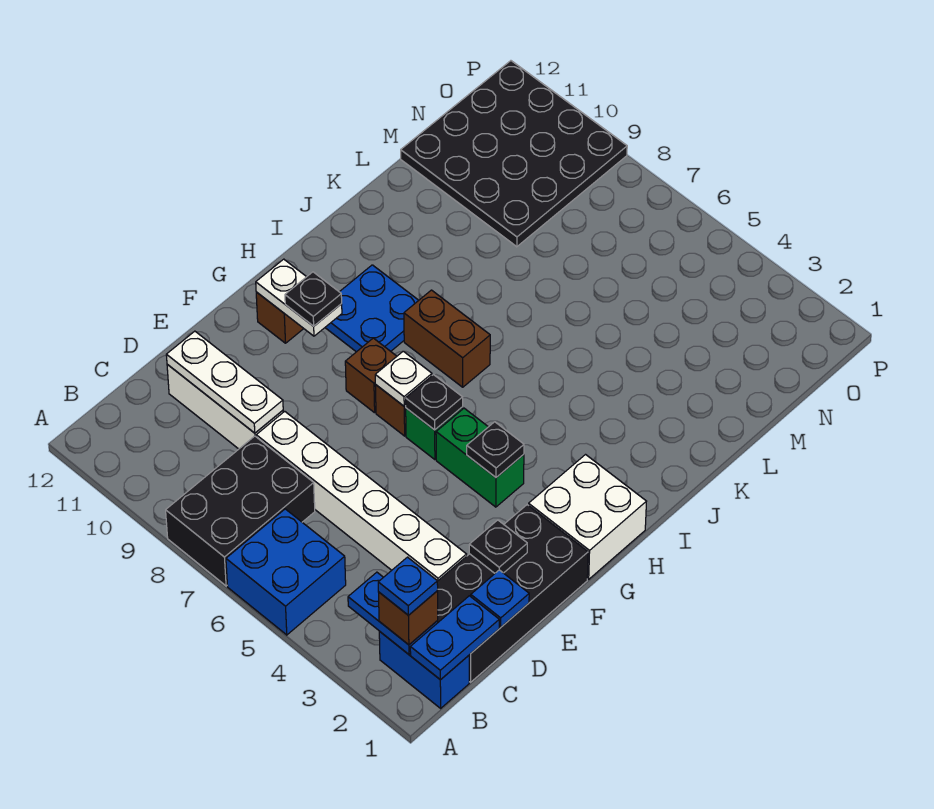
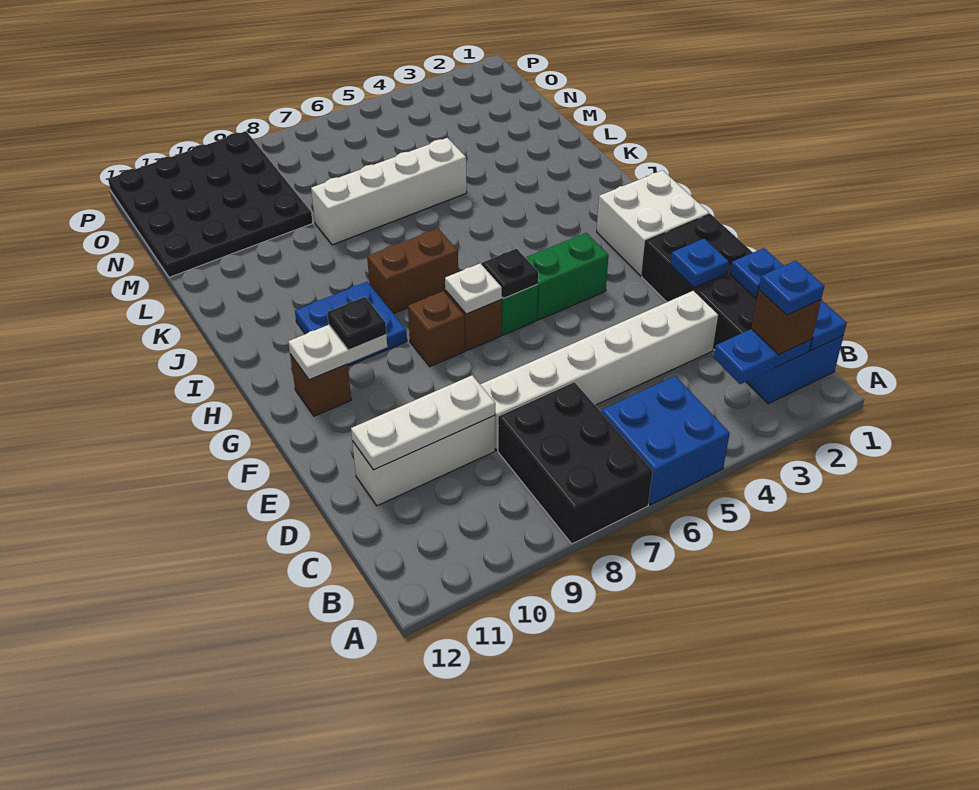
black plate E2 level 2 -> blue plate E2 level 2
black plate G4 level 2 -> none
none -> white brick L5:L8 level 1

